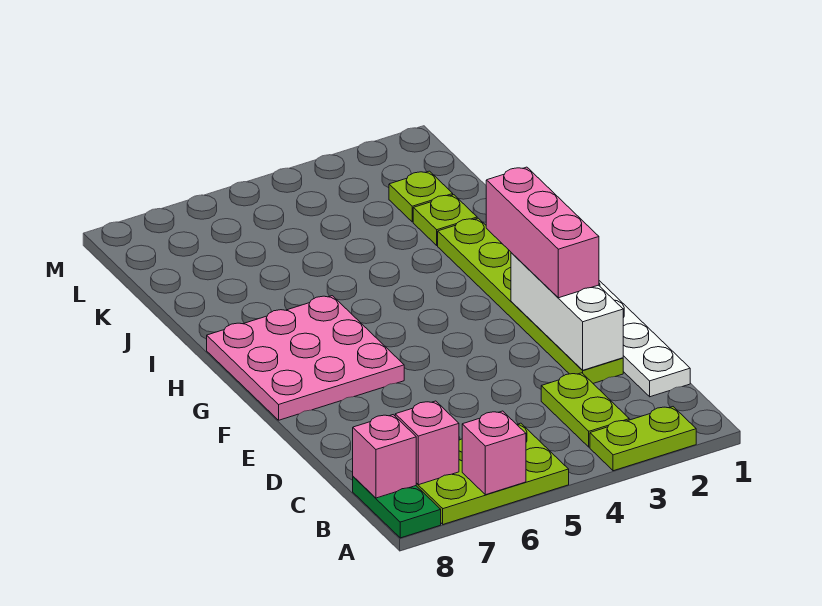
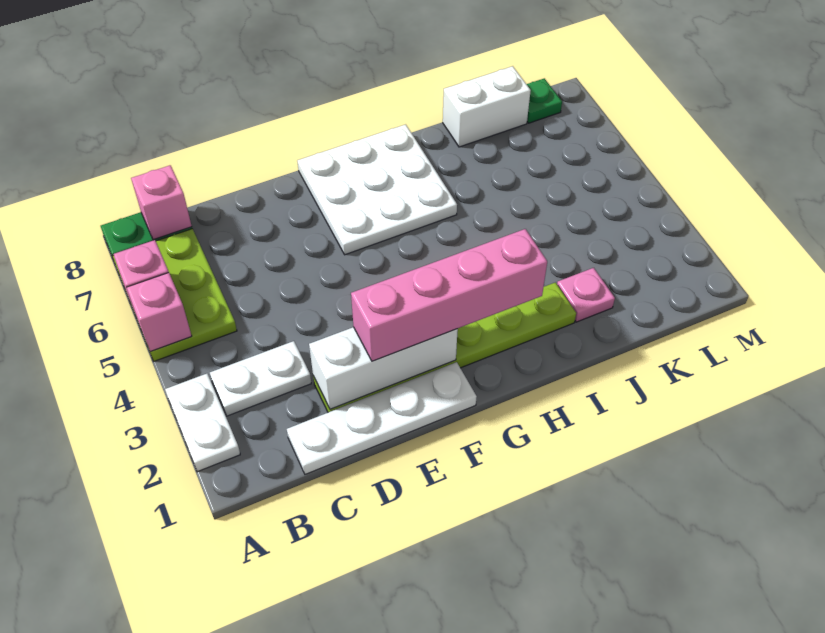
lime plate A2:A3 level 1 -> white plate A2:A3 level 1
lime plate B3:C3 level 1 -> white plate B3:C3 level 1
pink brick B7 level 2 -> pink brick A5 level 2
pink brick E2:G2 level 3 -> pink brick E2:H2 level 3
pink plate F6:H8 level 1 -> white plate F6:H8 level 1
lime plate J2 level 1 -> pink plate J2 level 1
none -> white brick J8:K8 level 1
lime plate K2 level 1 -> none
none -> green plate L8 level 1

